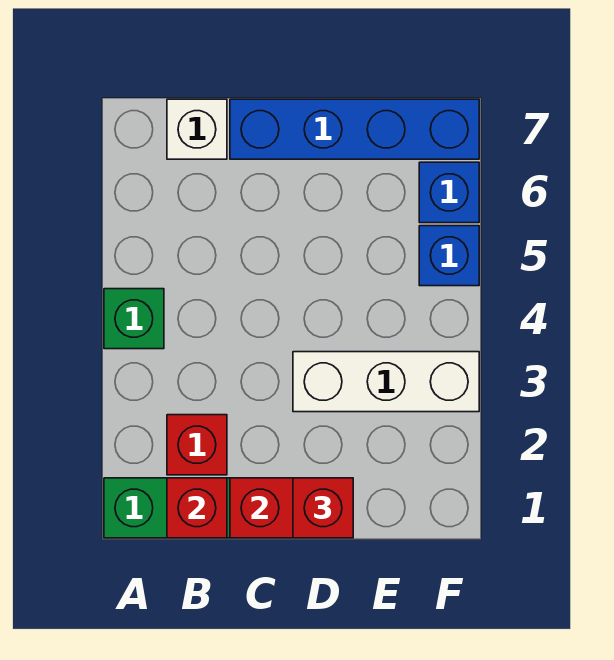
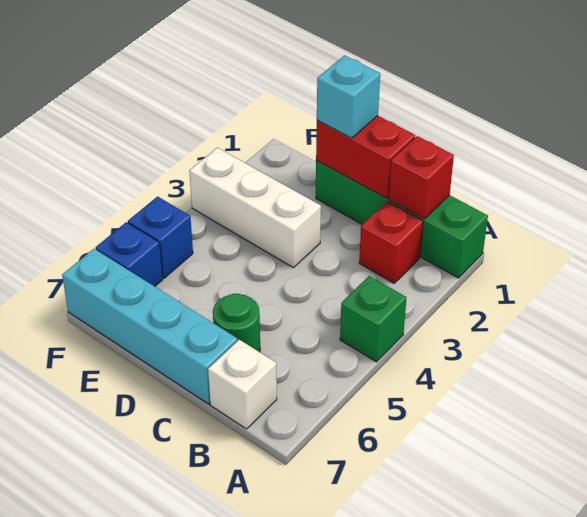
none -> green round brick C6 level 1
blue brick C7:F7 level 1 -> cyan brick C7:F7 level 1
red brick D1 level 3 -> cyan brick D1 level 3

